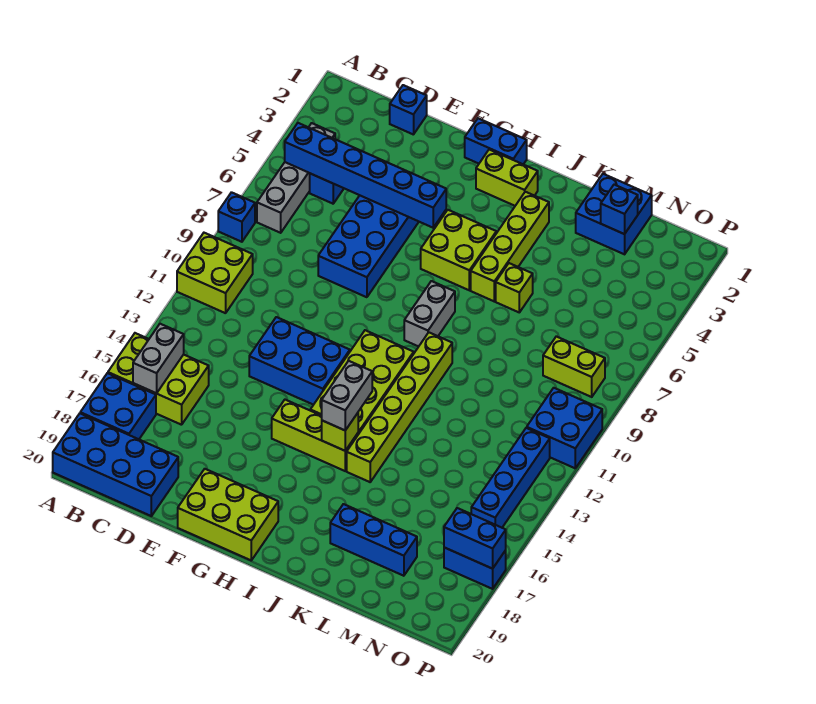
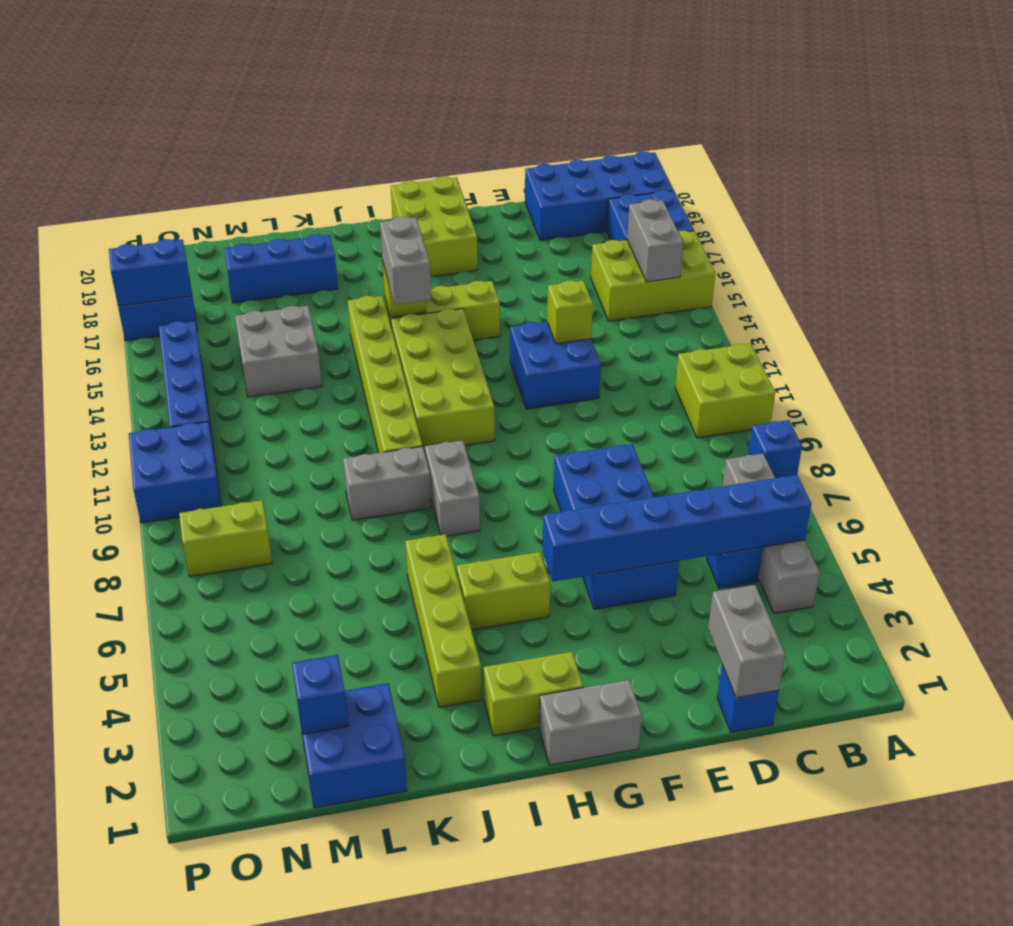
none -> grey brick D1:D2 level 2
blue brick E12:G13 level 1 -> blue brick E12:F13 level 1
lime brick F19:H20 level 1 -> lime brick G18:H20 level 1
blue brick G1:H1 level 1 -> grey brick G1:H1 level 1
lime brick H5:I6 level 1 -> lime brick H5:I5 level 1
none -> grey brick J9:K9 level 1
lime brick K6 level 1 -> lime brick E13 level 2
none -> grey brick L14:M15 level 1

